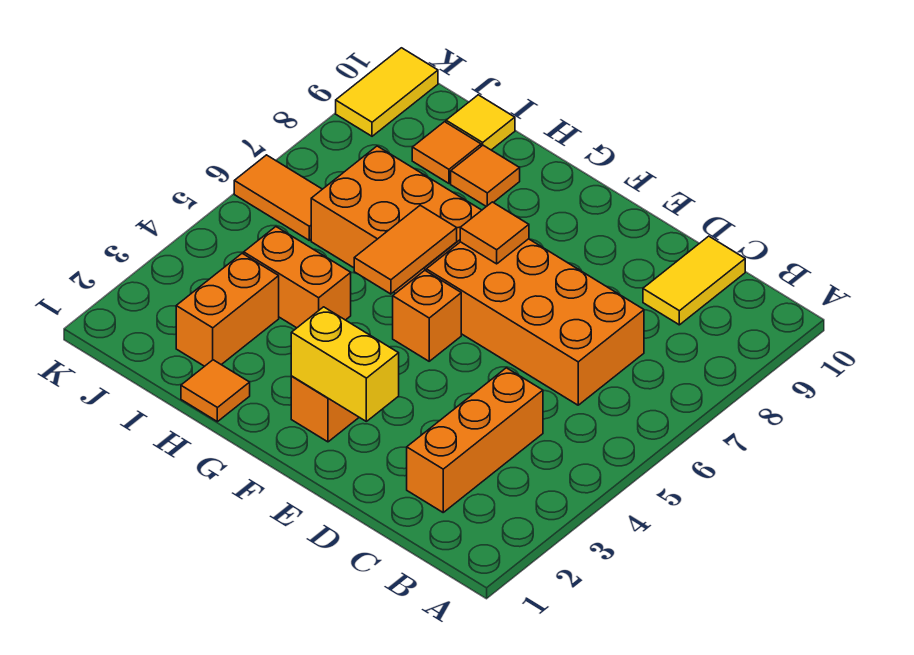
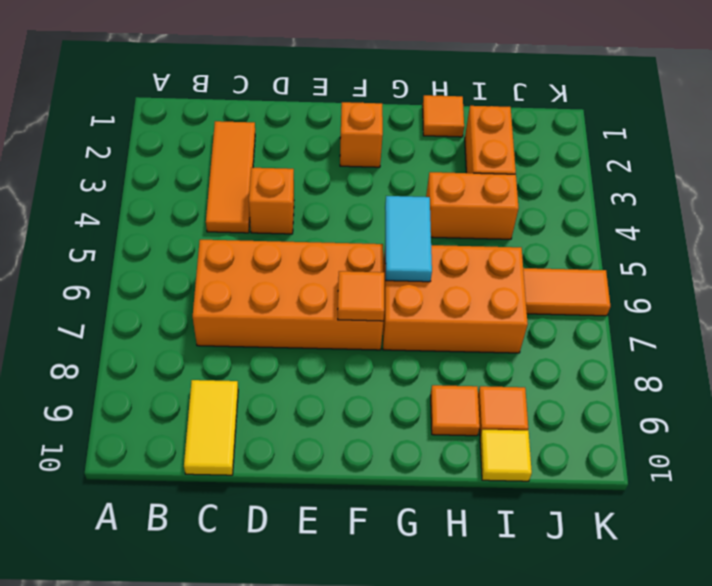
orange brick C2:C4 level 1 -> orange tile C2:C4 level 1
yellow brick E2:F2 level 2 -> none
orange brick F5 level 1 -> orange brick D4 level 1
orange tile G5:G6 level 2 -> cyan tile G5:G6 level 2
yellow tile K9:K10 level 1 -> none

